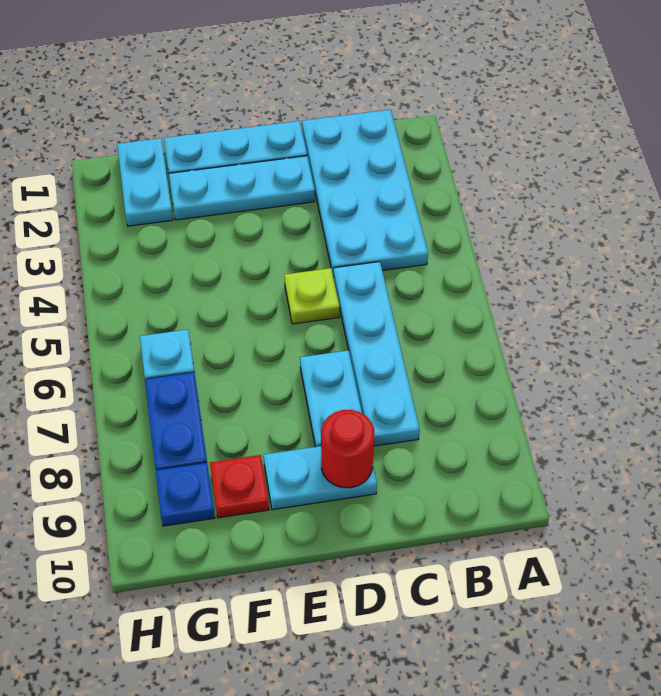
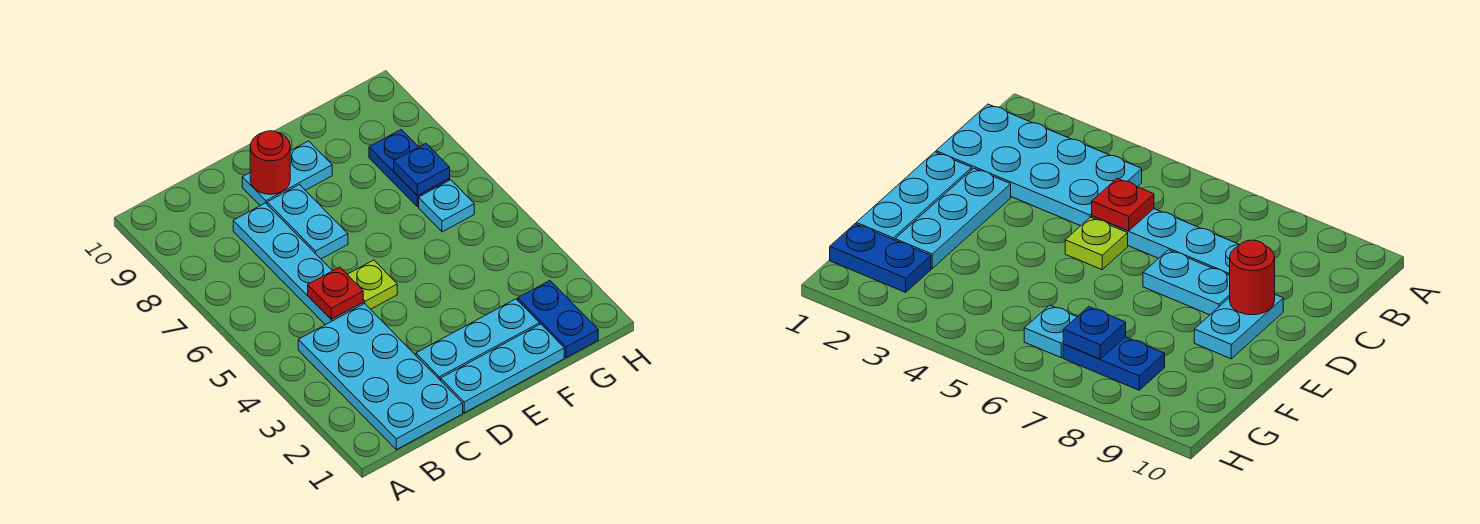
red plate F9 level 1 -> red plate C5 level 2
cyan plate G1:G2 level 1 -> blue plate G1:G2 level 1
blue plate G9 level 1 -> blue plate G7 level 2

